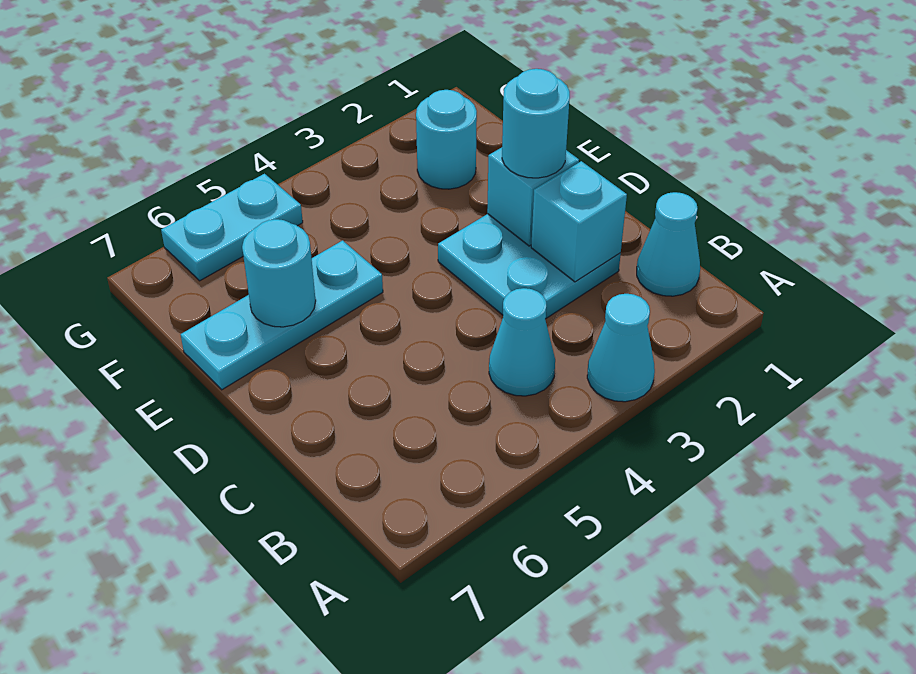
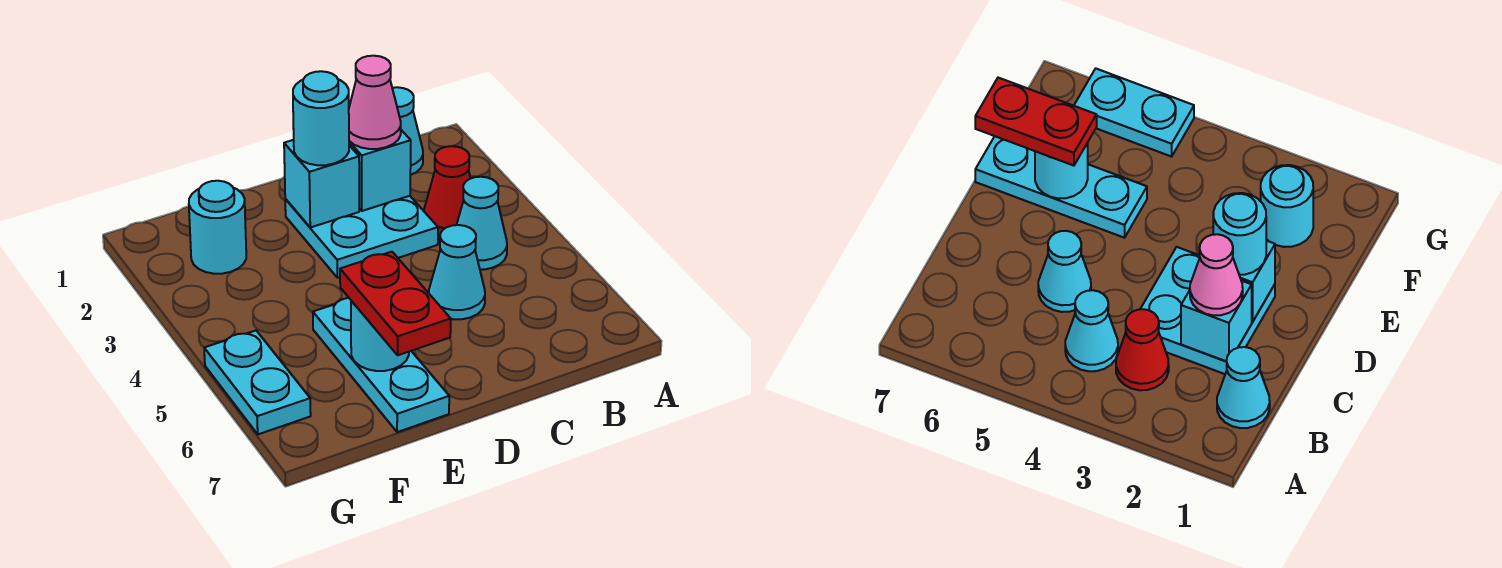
cyan cone A3 level 1 -> cyan cone C5 level 1
none -> red cone B3 level 1
none -> pink cone C2 level 3
none -> red plate E6:E7 level 3

